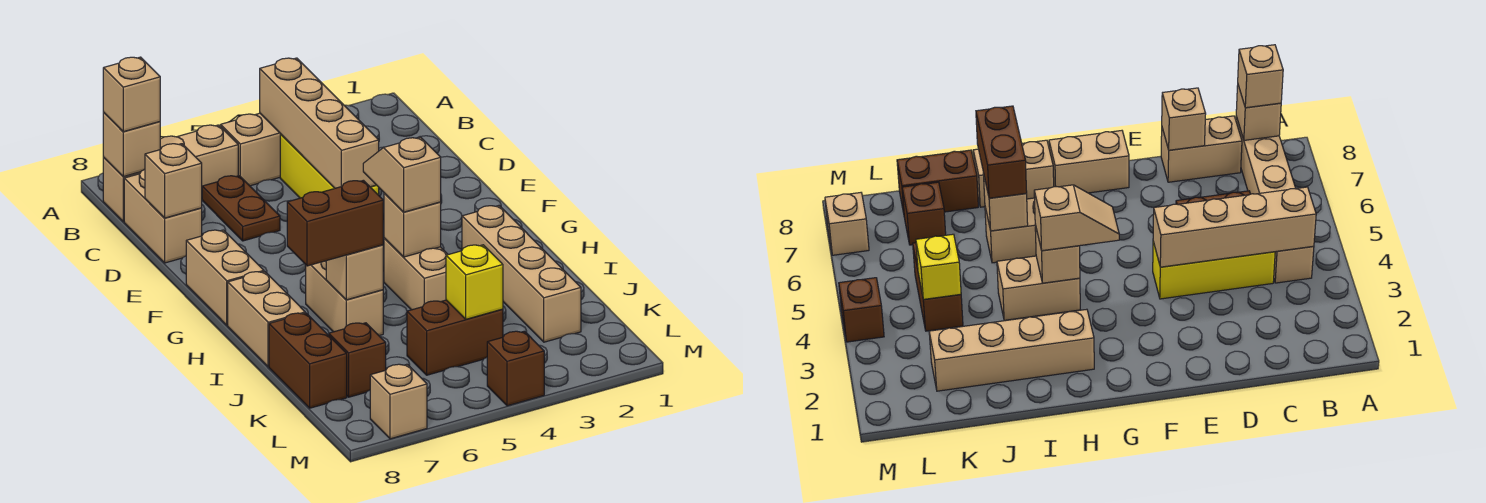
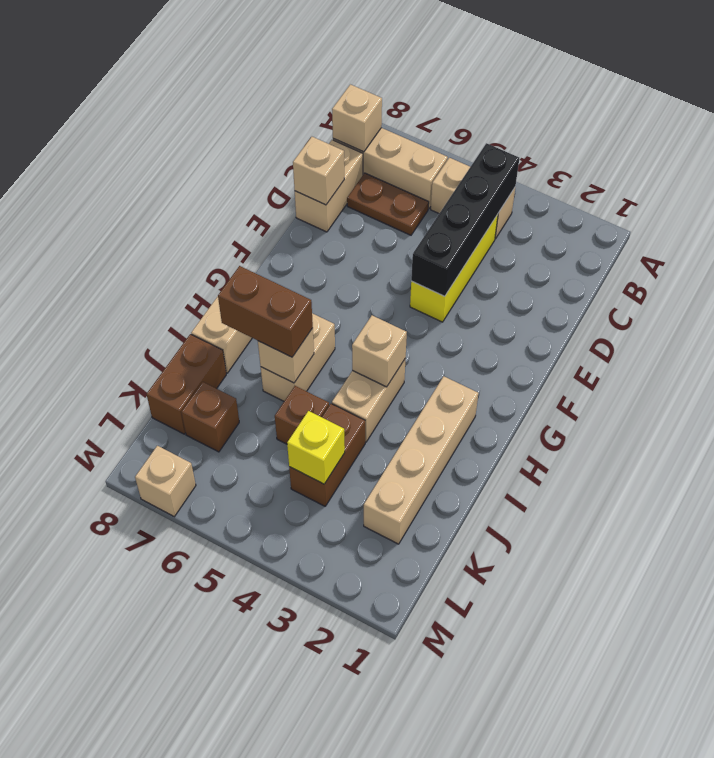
tan brick B4:E4 level 2 -> black brick B4:E4 level 2
tan brick B8 level 3 -> none
brown plate C6:D6 level 1 -> brown plate C6:C7 level 1
tan brick F8:G8 level 1 -> none
tan slope G4:H4 level 3 top H -> none
brown brick K4:K5 level 1 -> brown brick J4:K4 level 1
brown brick M4 level 1 -> brown brick J5 level 1

